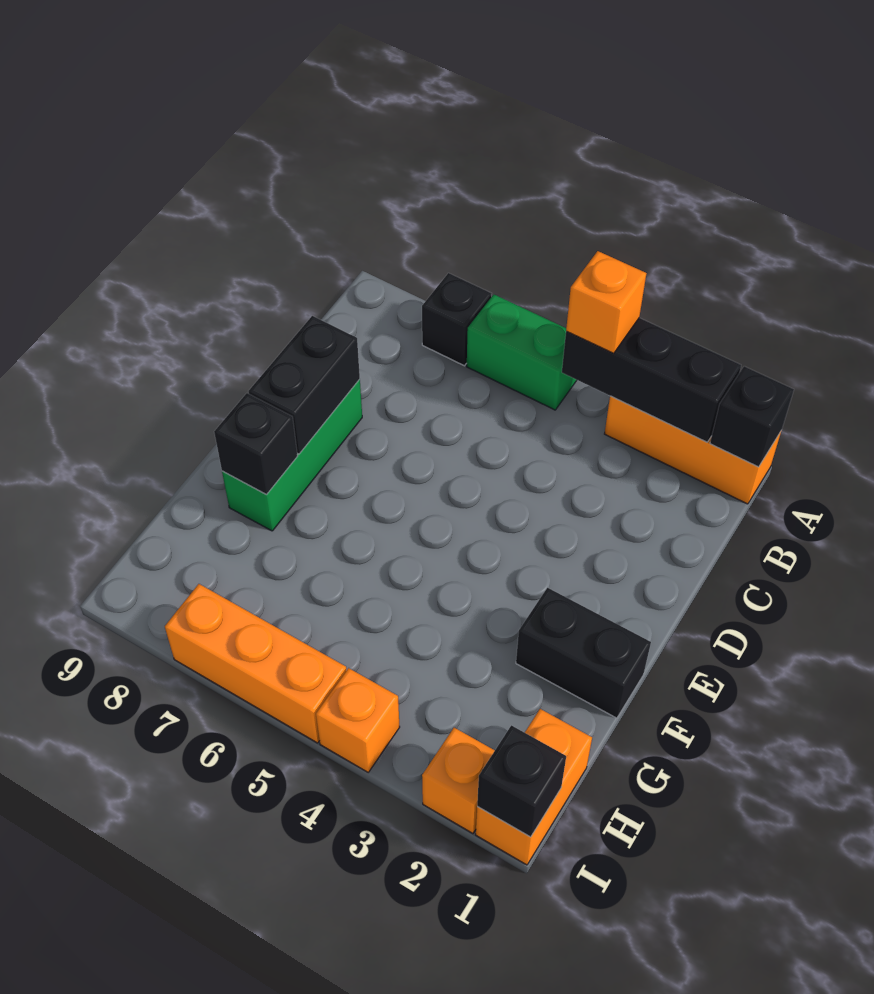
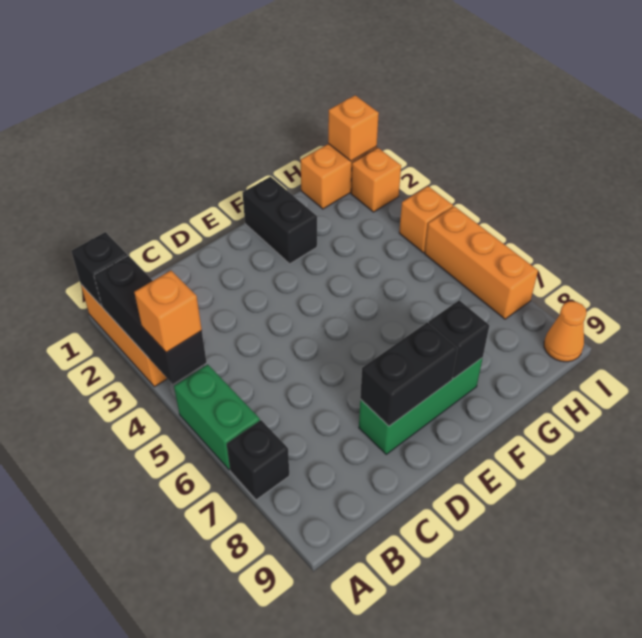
black brick I1 level 2 -> orange brick I1 level 2
none -> orange cone I9 level 1

